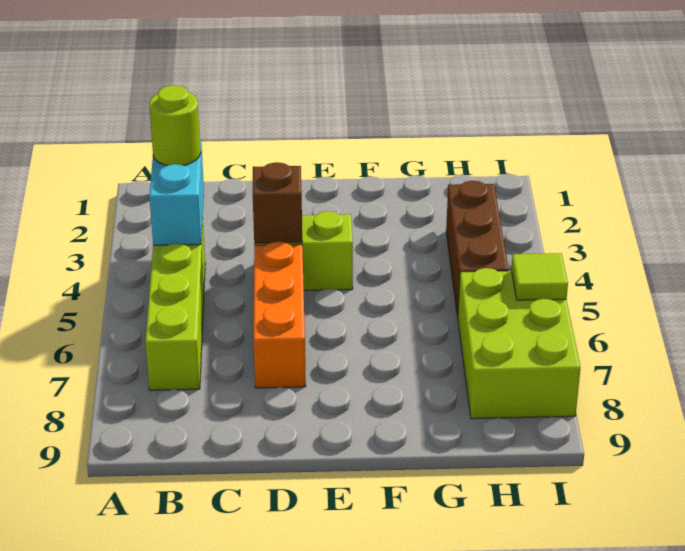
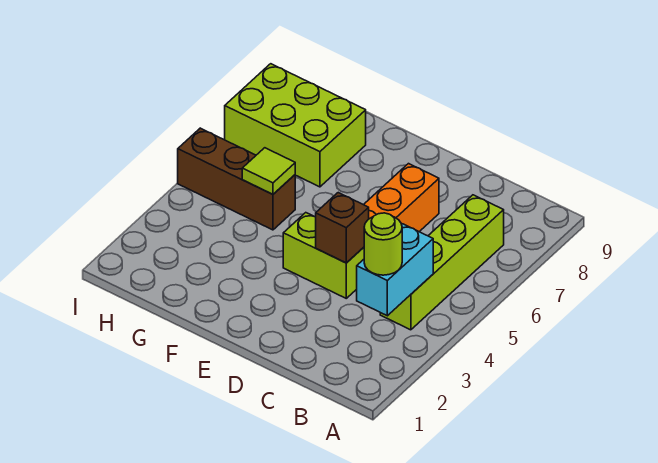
brown brick H3:H5 level 1 -> brown brick G5:I5 level 1
lime brick H6:I8 level 1 -> lime brick G7:I8 level 1
lime tile I6 level 2 -> lime tile G5 level 2

